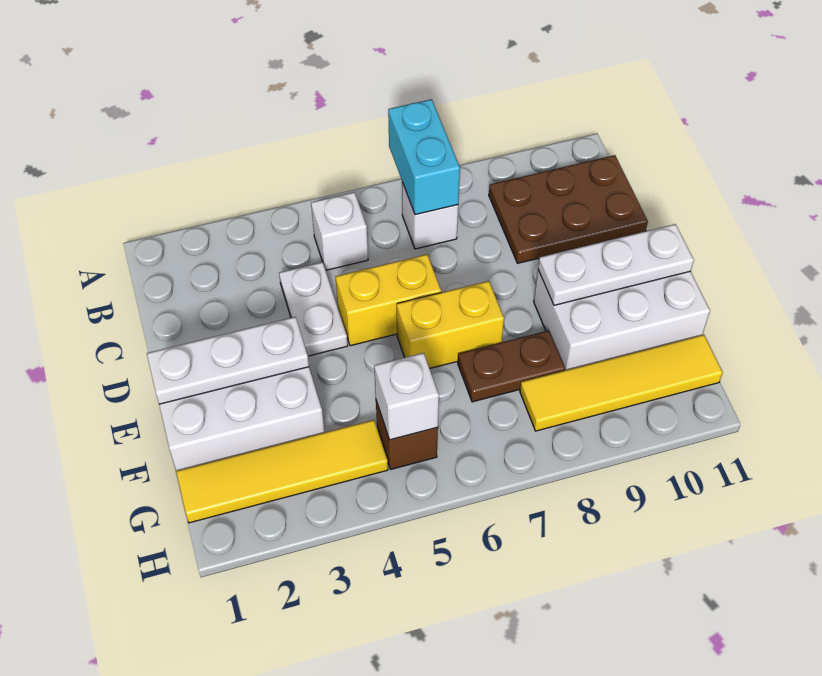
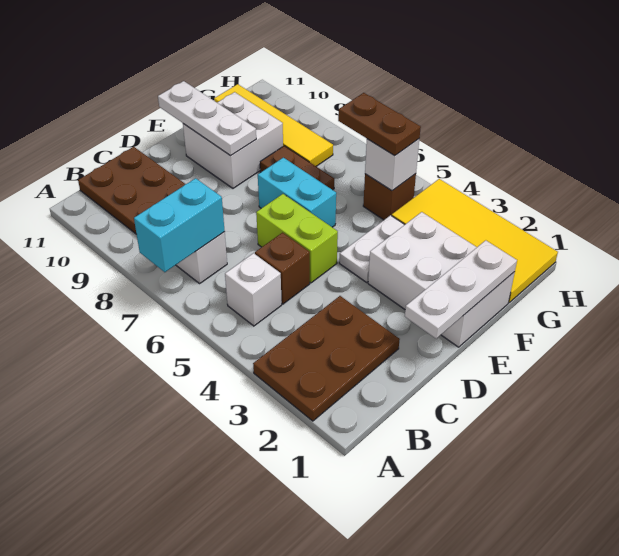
none -> brown plate A2:C3 level 1
white plate C4:D4 level 1 -> white plate E4:F4 level 1
none -> brown brick C5 level 1
yellow brick D5:D6 level 1 -> lime brick D5:D6 level 1
white plate E1:E3 level 2 -> white plate D1:F1 level 2
yellow brick E6:E7 level 1 -> cyan brick E6:E7 level 1
white brick E9:F11 level 1 -> white brick E9:F10 level 1
yellow tile G1:G4 level 1 -> yellow tile G1:H4 level 1
none -> brown plate G5:G6 level 3

